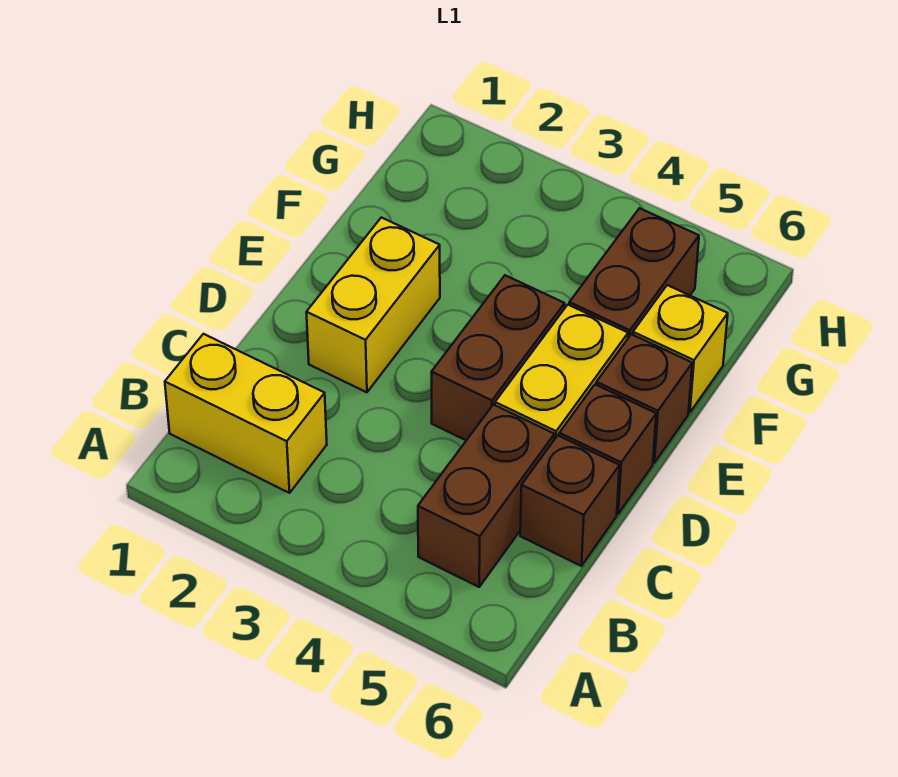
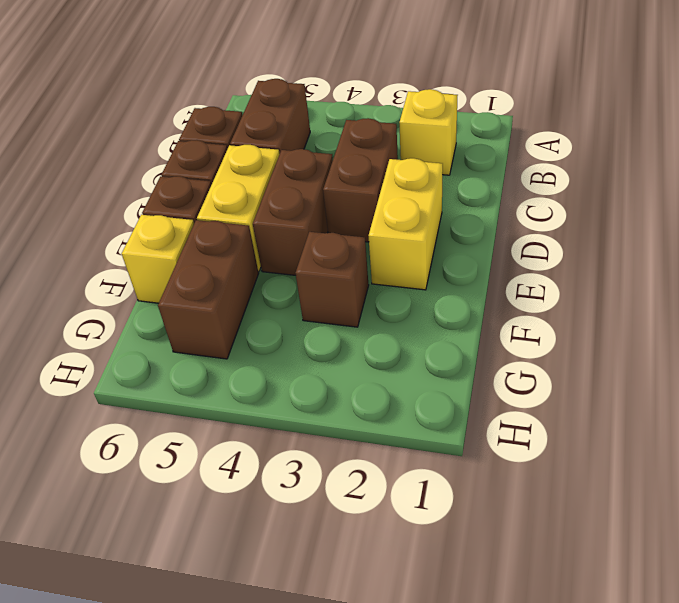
yellow brick B1:B2 level 1 -> yellow brick B2 level 1
none -> brown brick C3:D3 level 1
none -> brown brick F3 level 1

